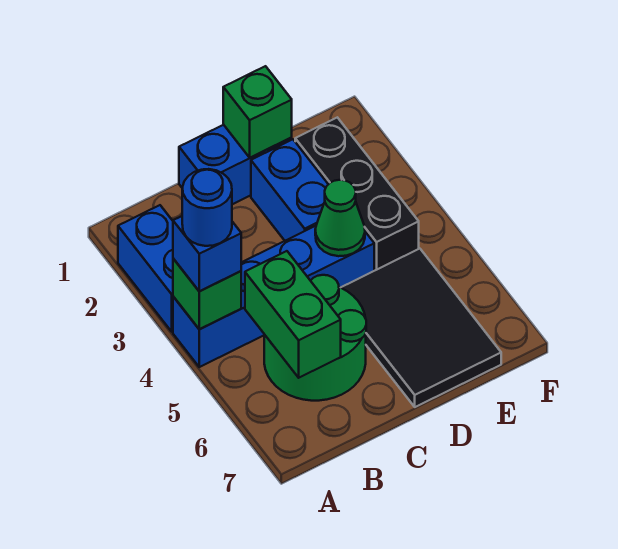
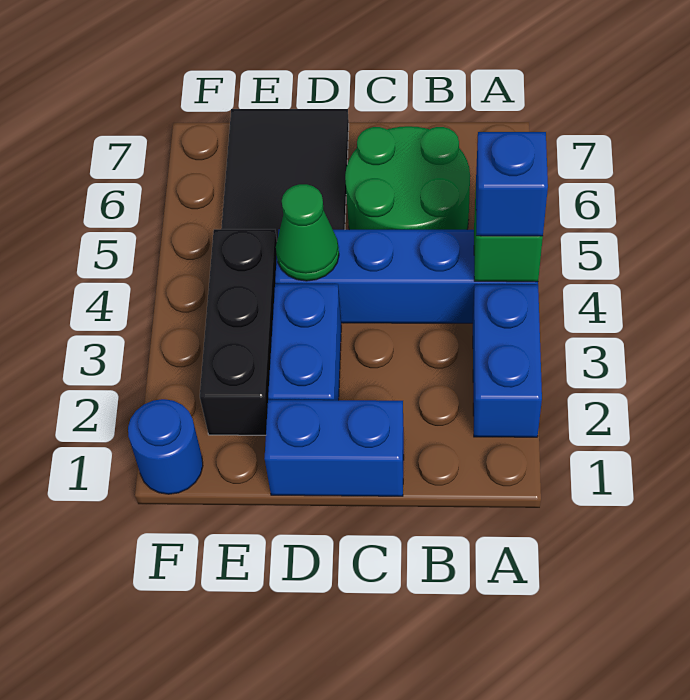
blue round brick A4 level 4 -> blue round brick F1 level 1
green brick B5:B6 level 2 -> none
green brick D1 level 2 -> none

